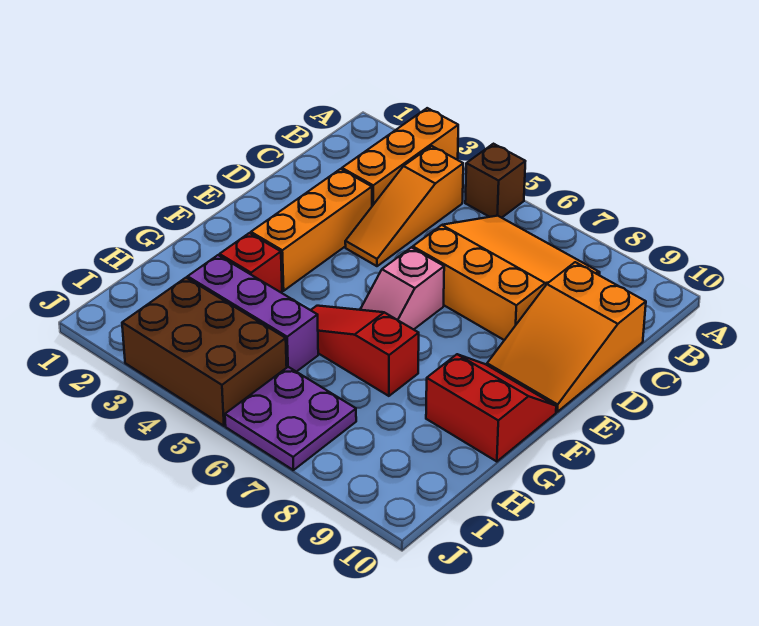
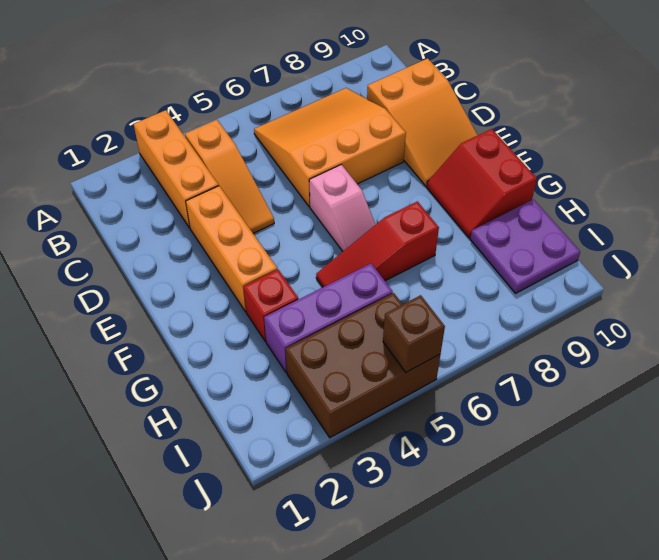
brown brick A5 level 1 -> brown brick J5 level 2
red slope F9:G10 level 1 top G -> red slope F9:G10 level 1 top 10
purple plate I6:J7 level 1 -> purple plate H9:I10 level 1

